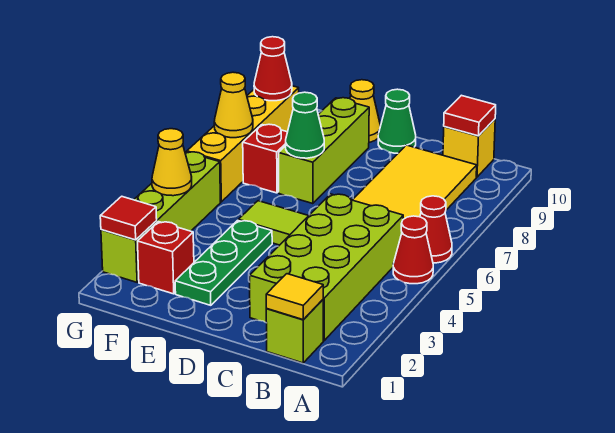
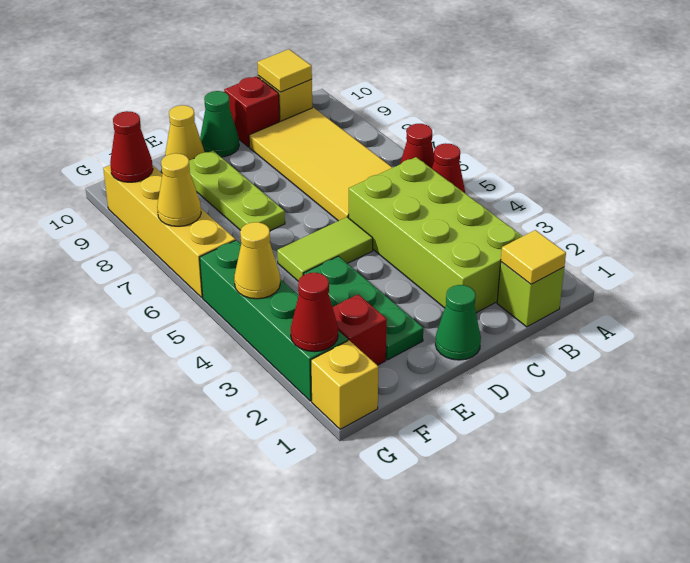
red tile B10 level 2 -> yellow tile B10 level 2
lime brick E7:E9 level 1 -> lime plate E7:E9 level 1
green cone E7 level 2 -> green cone D1 level 1
red brick F7 level 1 -> red brick C10 level 1
none -> yellow brick G1 level 1
lime brick G2:G5 level 1 -> green brick G2:G5 level 1
red tile G2 level 2 -> red cone G2 level 2

